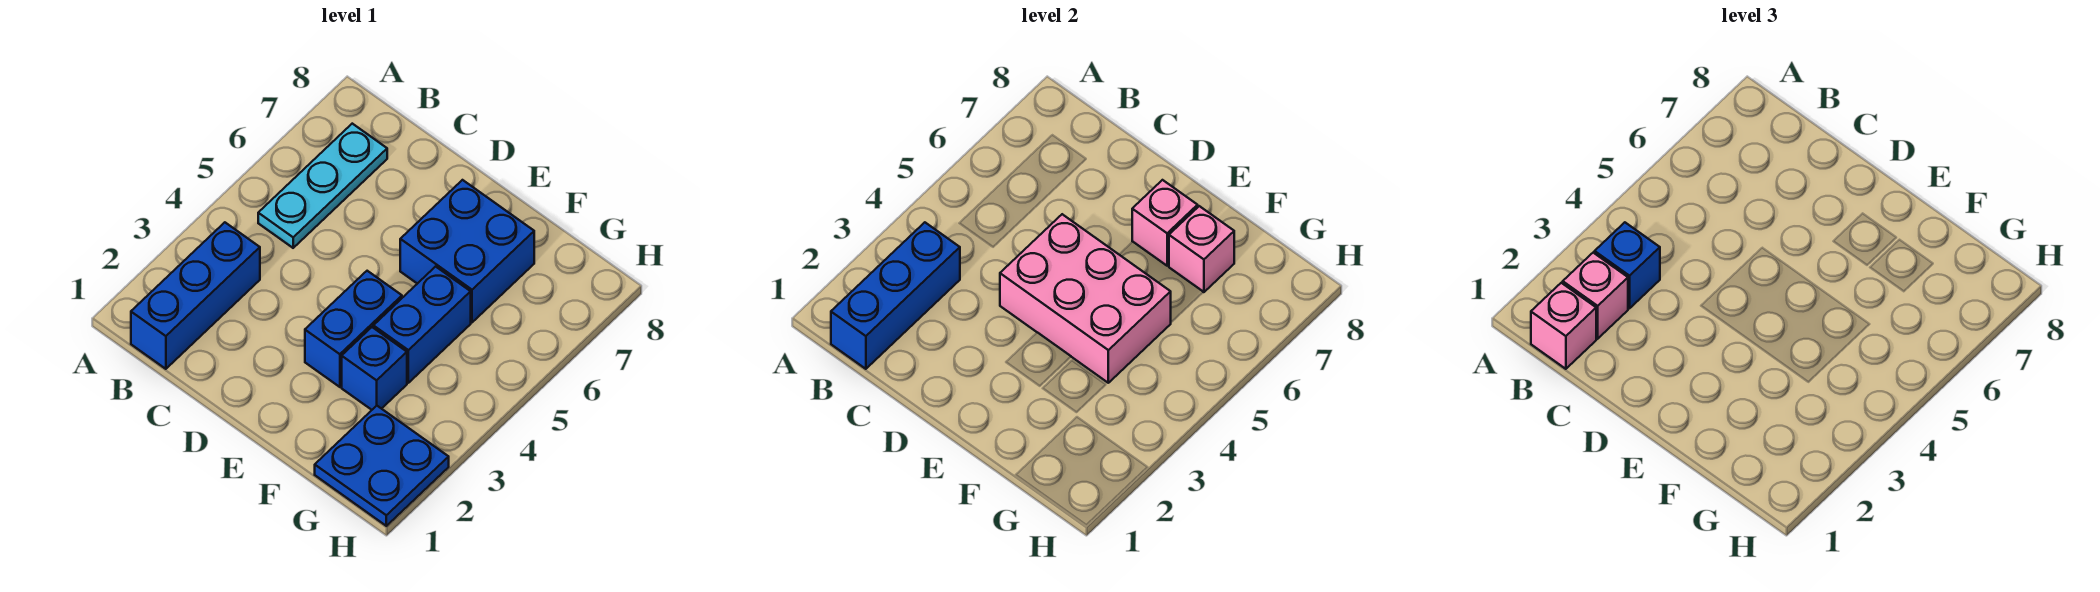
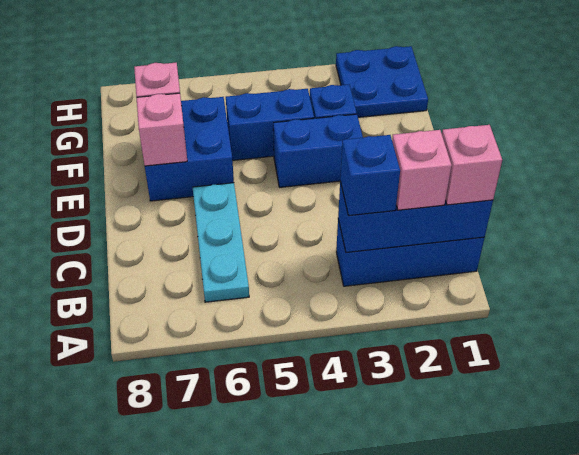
cyan plate B5:B7 level 1 -> cyan plate B6:D6 level 1
pink brick D4:F5 level 2 -> none

